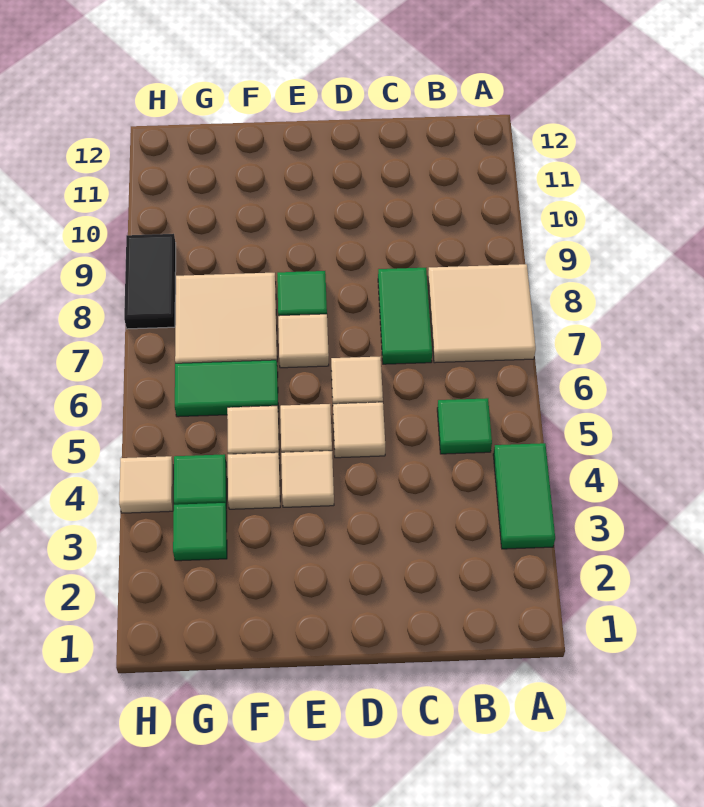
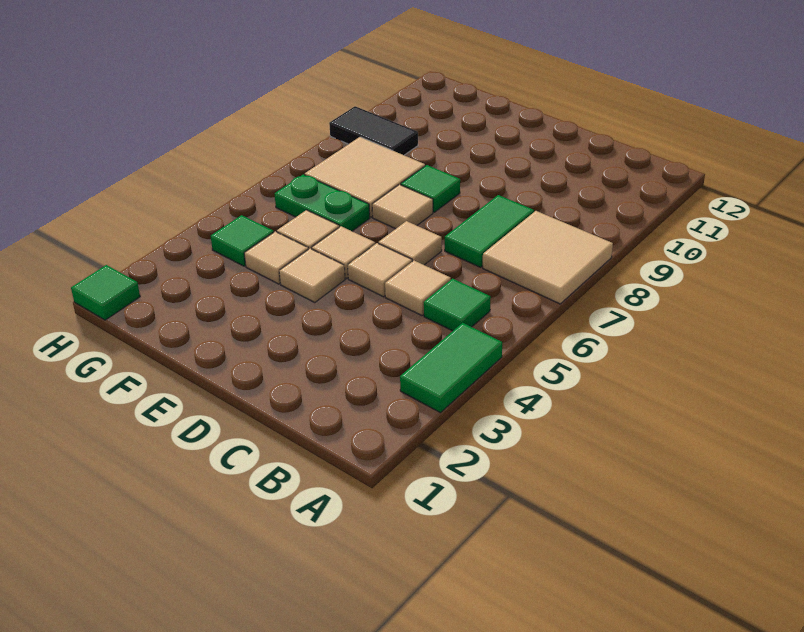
green tile F6:G6 level 1 -> green plate F6:G6 level 1
green tile G3 level 1 -> green tile H1 level 1
tan tile H4 level 1 -> tan tile C5 level 1
black tile H8:H9 level 1 -> black tile G9:H9 level 1

